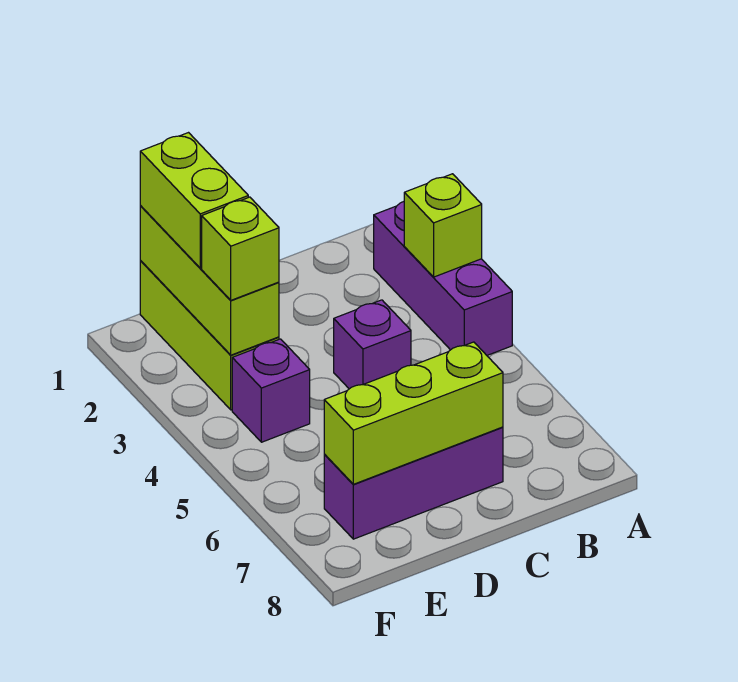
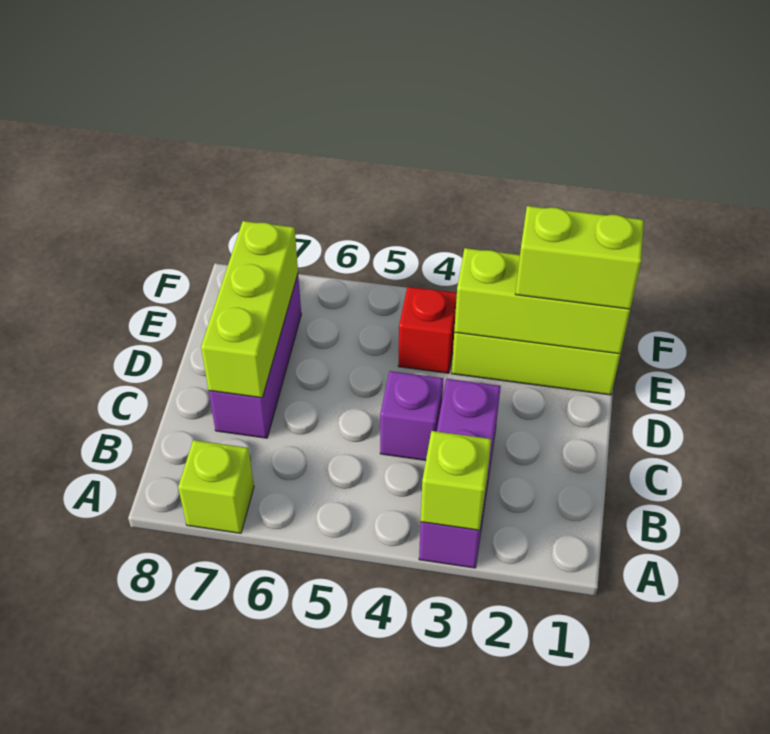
purple brick A2:A4 level 1 -> purple brick A3:C3 level 1
lime brick E3 level 3 -> lime brick A7 level 1
purple brick E4 level 1 -> red brick E4 level 1

